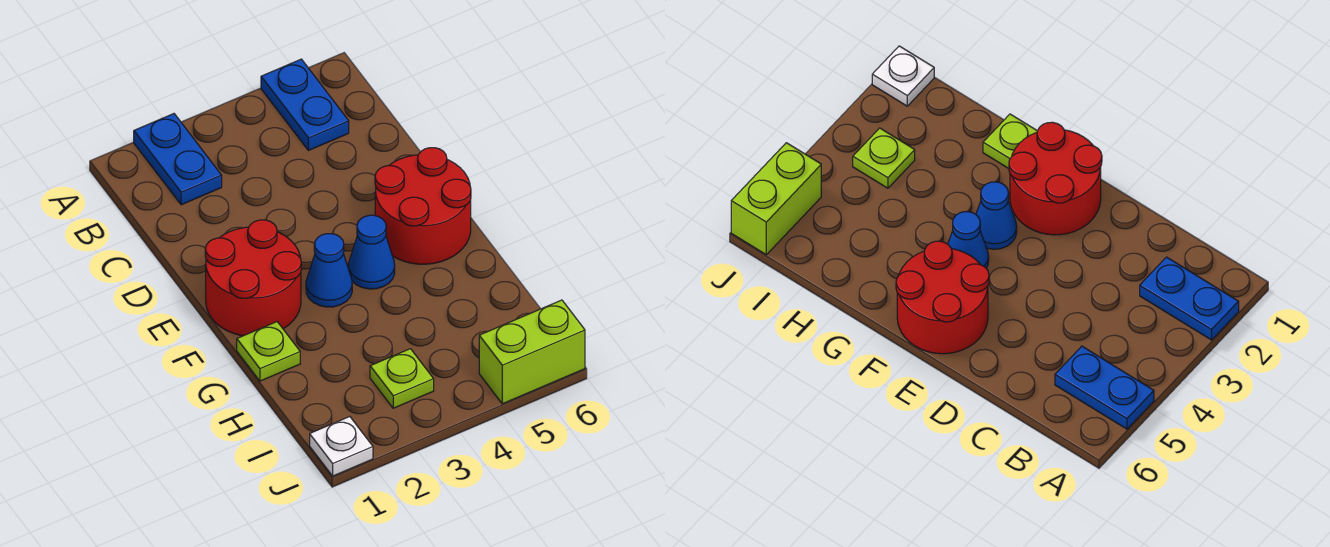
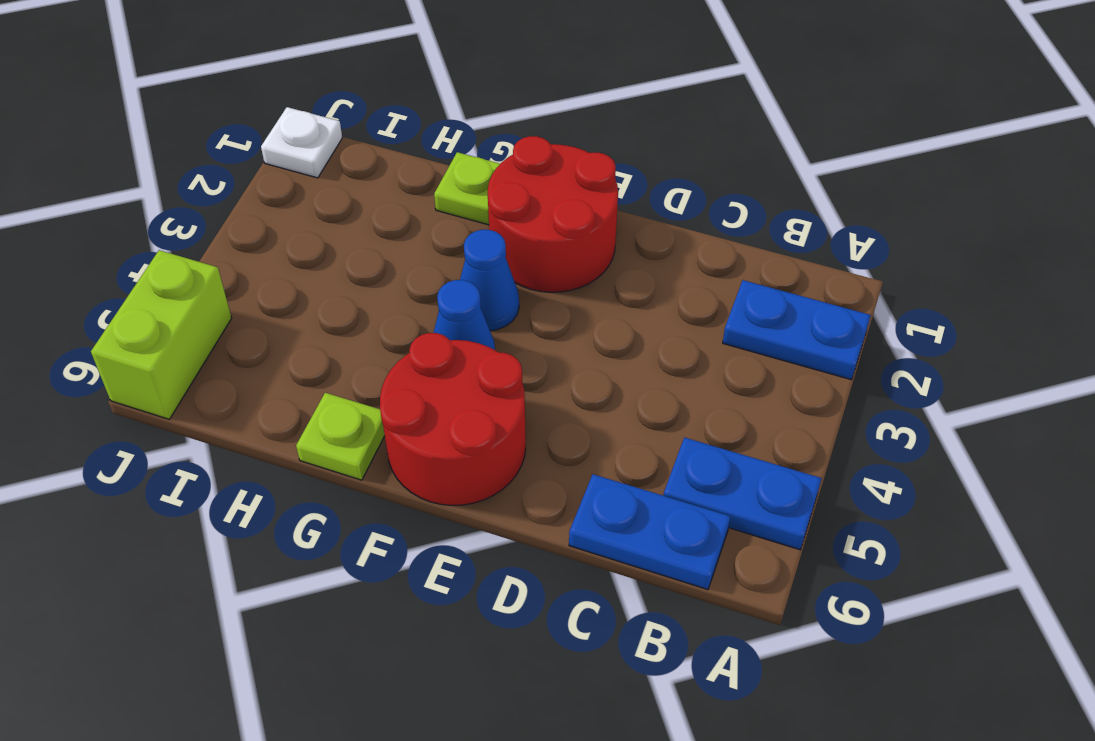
none -> blue plate B6:C6 level 1
lime plate I3 level 1 -> lime plate G6 level 1

